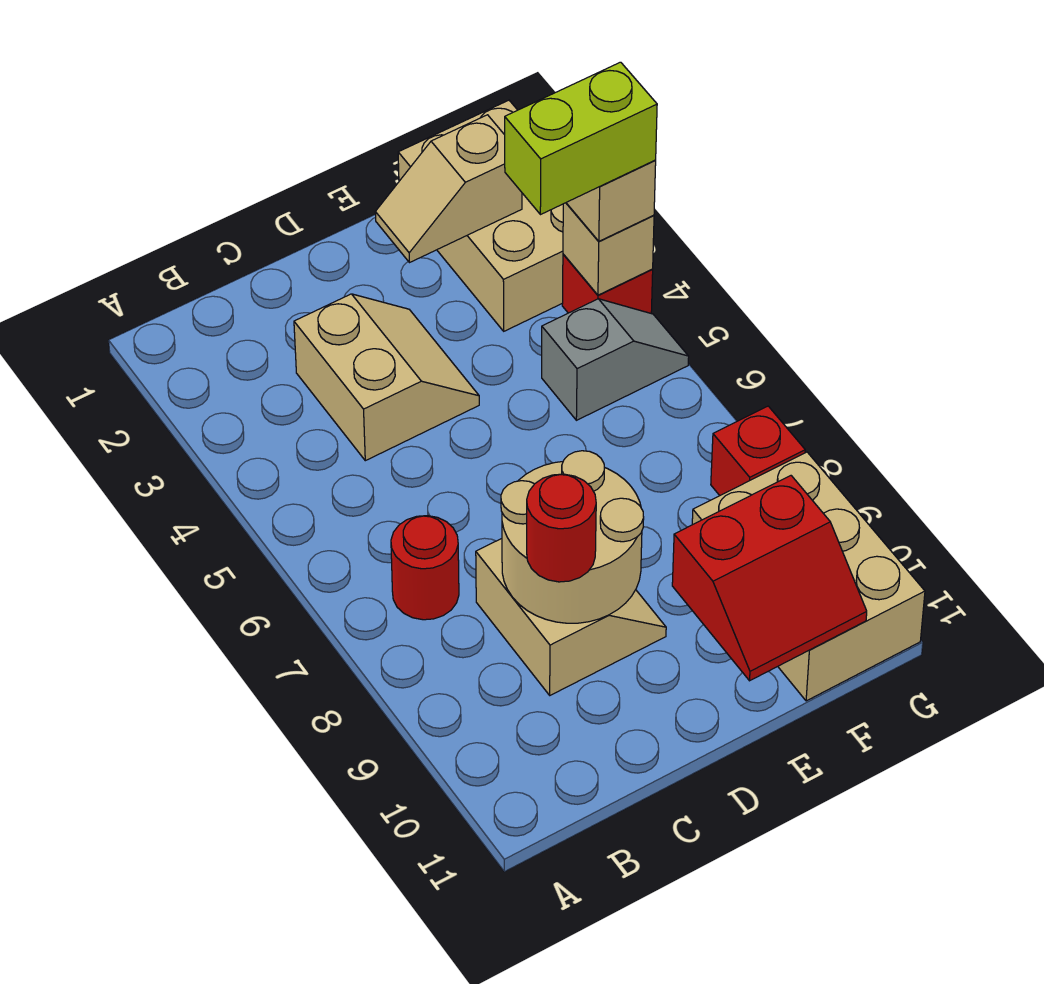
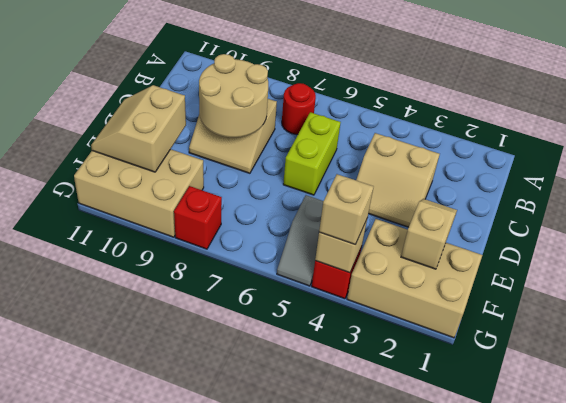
red round brick C9 level 3 -> none
red slope E10:F11 level 2 top 10 -> tan slope E10:F11 level 2 top 10
lime brick F4:G4 level 4 -> lime brick C6:D6 level 1

